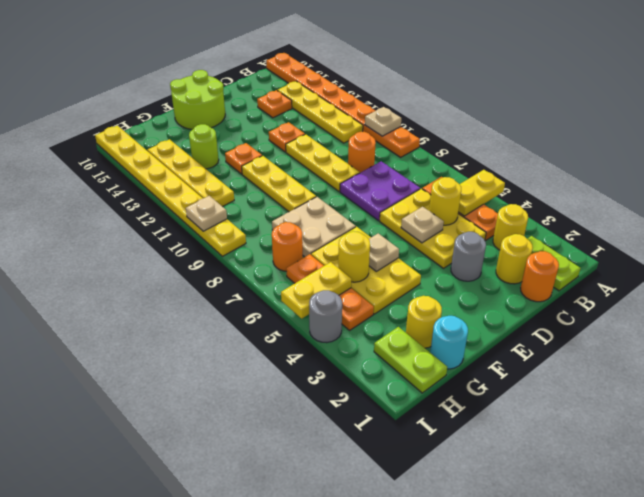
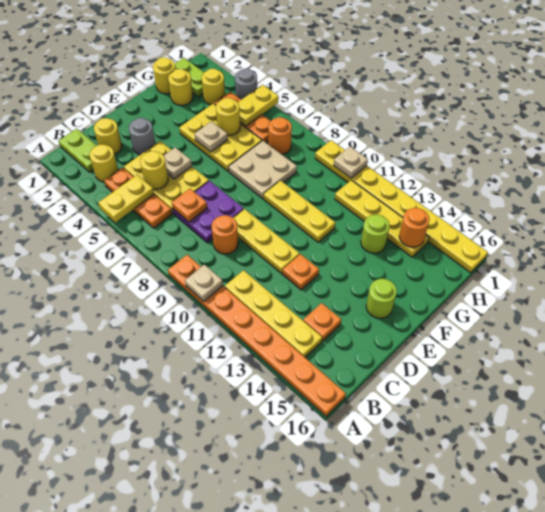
orange round brick C1 level 1 -> orange round brick H14 level 2
lime round brick E15:F16 level 1 -> lime round brick E15 level 1
orange plate F12 level 1 -> orange plate C7 level 2
cyan round brick G1 level 1 -> yellow round brick G1 level 1
none -> yellow round brick H3 level 1

